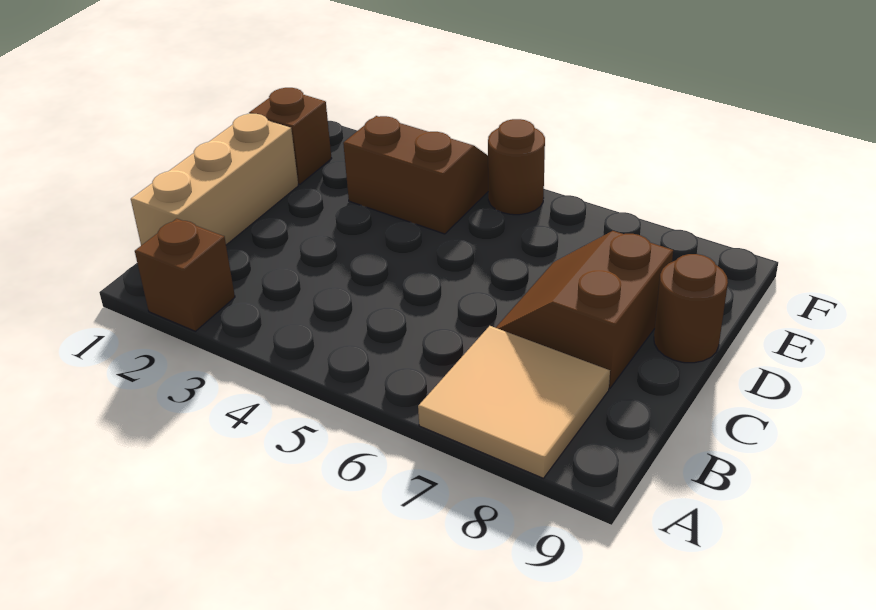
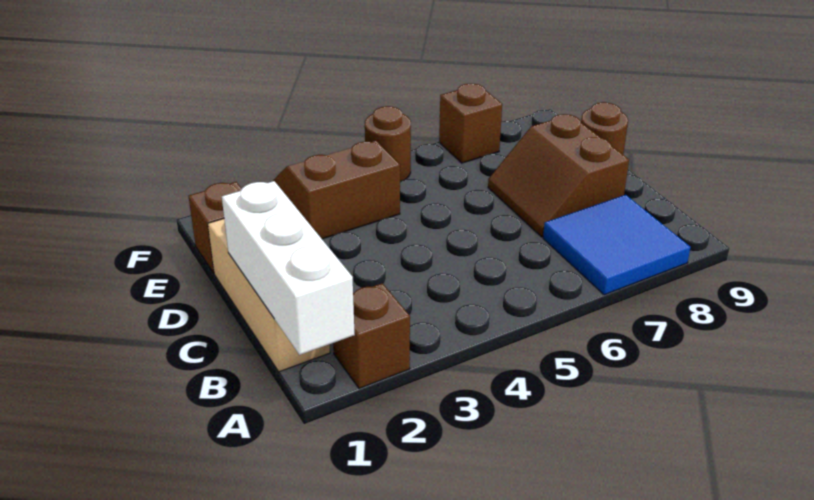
none -> white brick A1:C1 level 2
tan tile A7:B8 level 1 -> blue tile A7:B8 level 1
none -> brown brick F7 level 1

